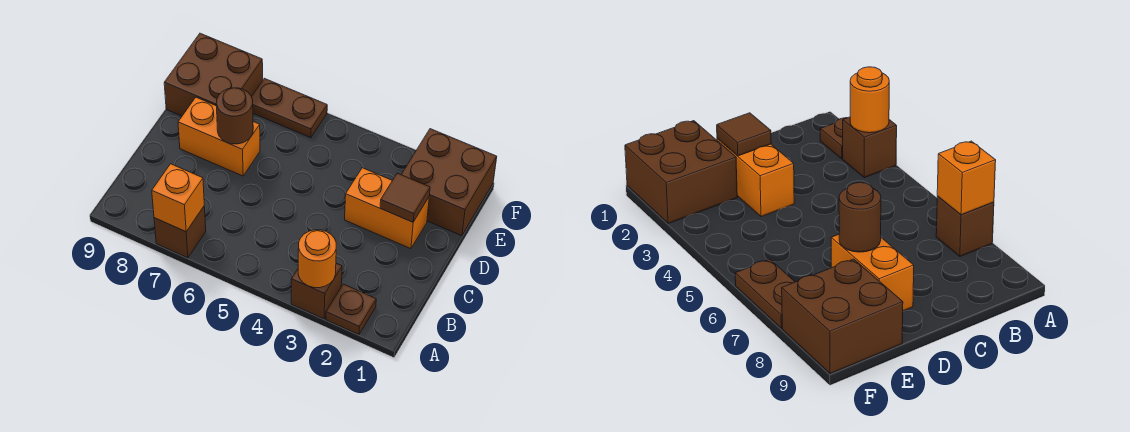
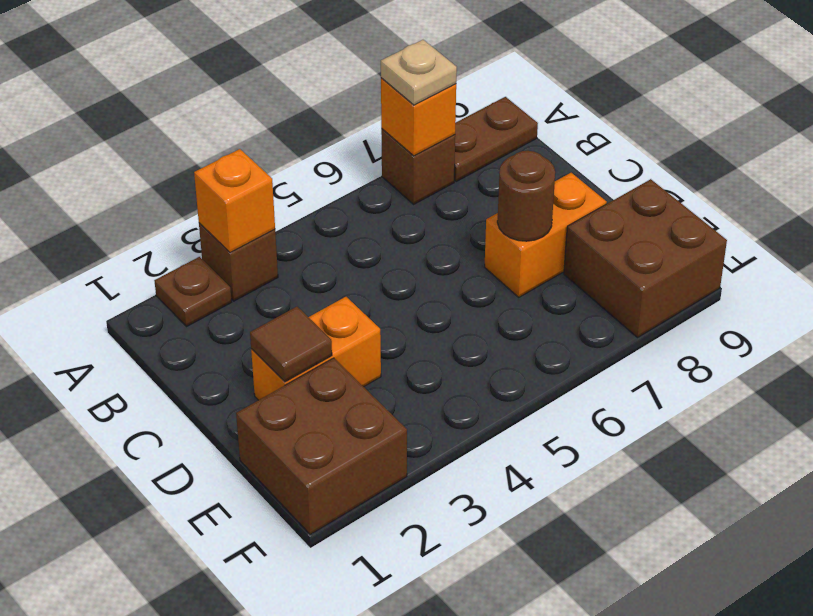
orange round brick A3 level 2 -> orange brick A3 level 2
none -> tan plate A7 level 3
brown plate F6:F7 level 1 -> brown plate A8:A9 level 1

